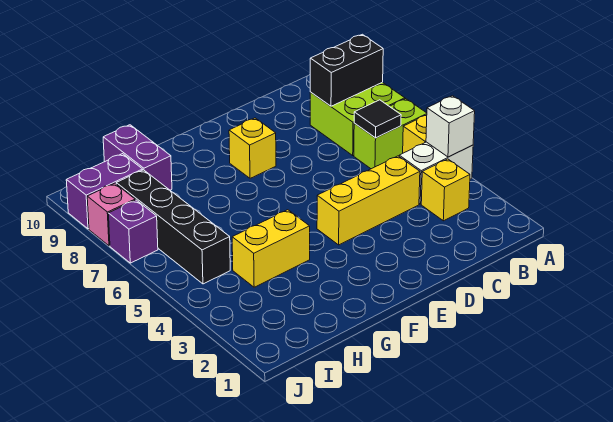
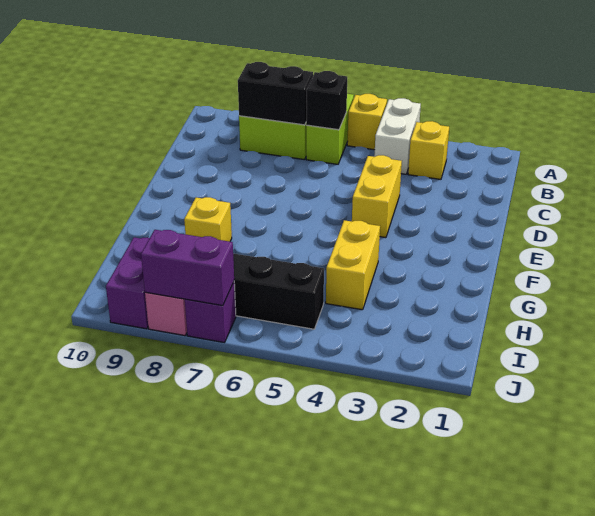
white brick A4 level 2 -> none
black brick A8:B8 level 2 -> black brick B7:B8 level 2
black tile B6 level 2 -> black brick B6 level 2
yellow brick C4:E4 level 1 -> yellow brick D4:E4 level 1
yellow brick E8 level 1 -> yellow brick G8 level 1
purple brick H9:H10 level 1 -> purple brick J7:J8 level 2

